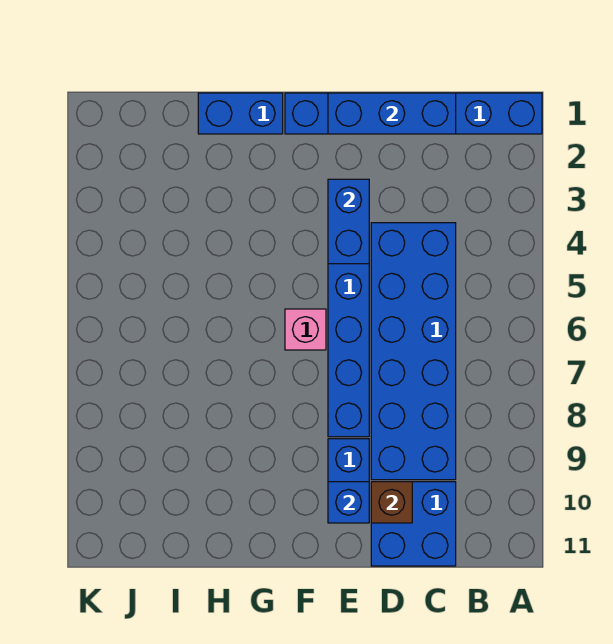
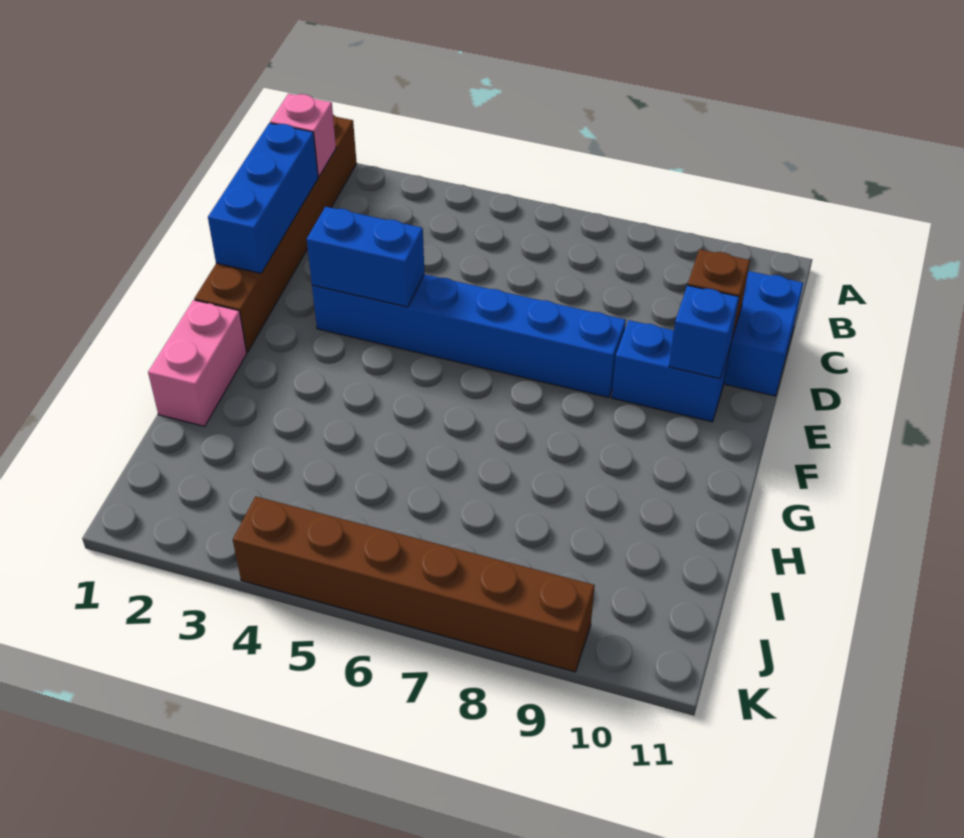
blue brick A1:F1 level 1 -> brown brick A1:F1 level 1
blue brick C4:D9 level 1 -> none
pink brick F6 level 1 -> pink brick B1 level 2
blue brick G1:H1 level 1 -> pink brick G1:H1 level 1
none -> brown brick K4:K9 level 1

